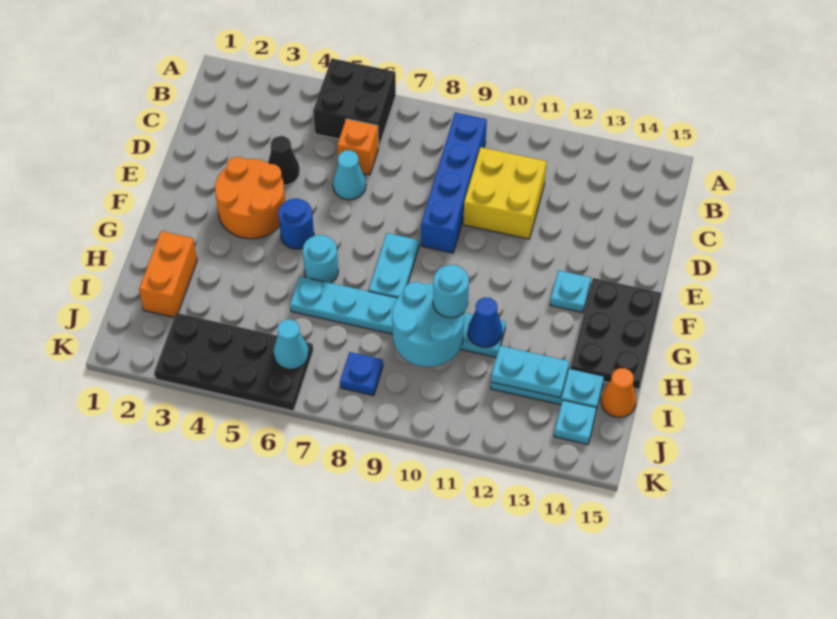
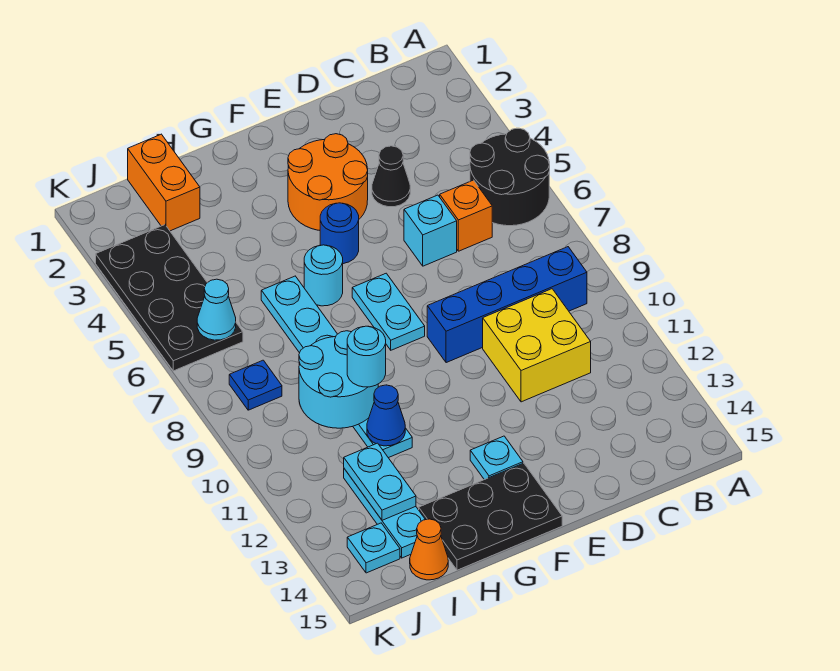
black brick A5:B6 level 1 -> black round brick A5:B6 level 1
cyan cone D6 level 1 -> cyan brick D6 level 1
cyan plate F8:G8 level 1 -> cyan plate F7:F8 level 1
orange brick H2:I2 level 1 -> orange brick I1:I2 level 1

